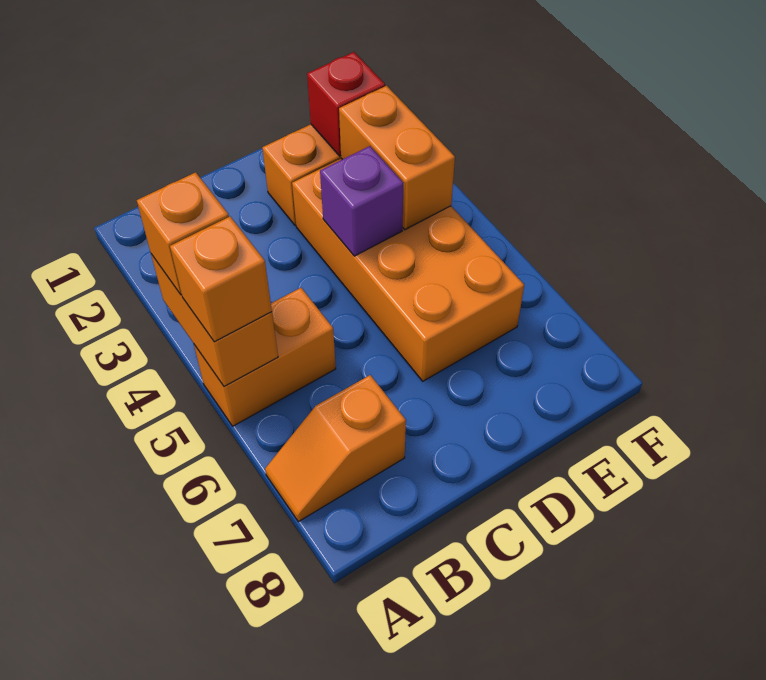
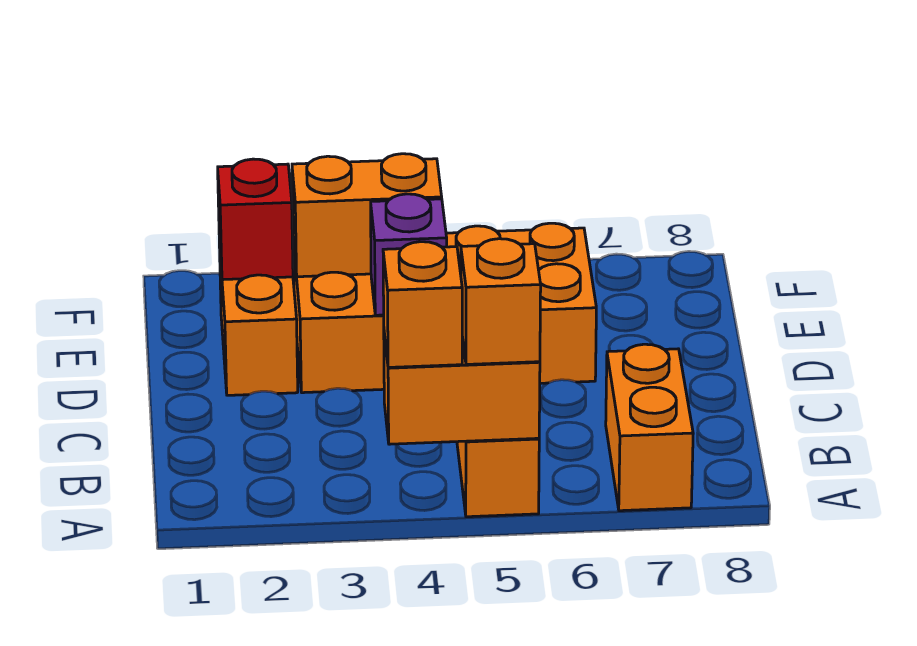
orange slope A7:B7 level 1 top B -> orange brick A7:B7 level 1

